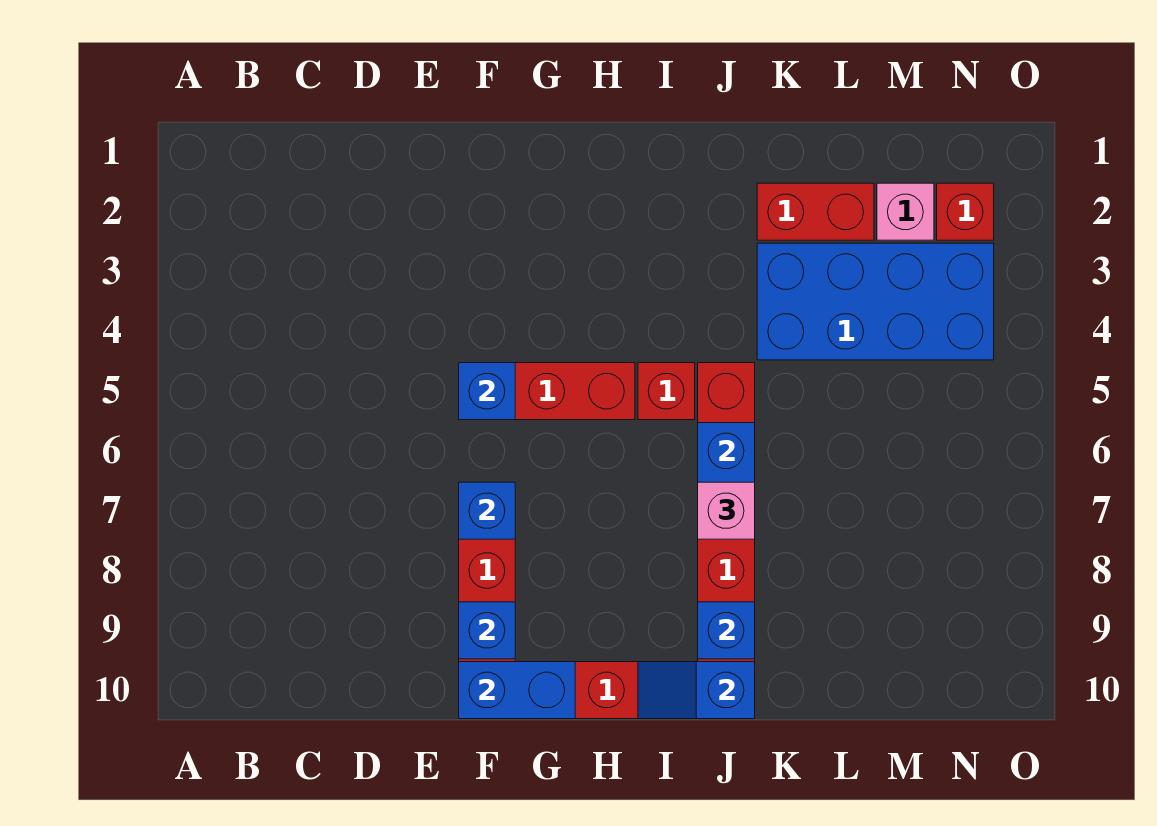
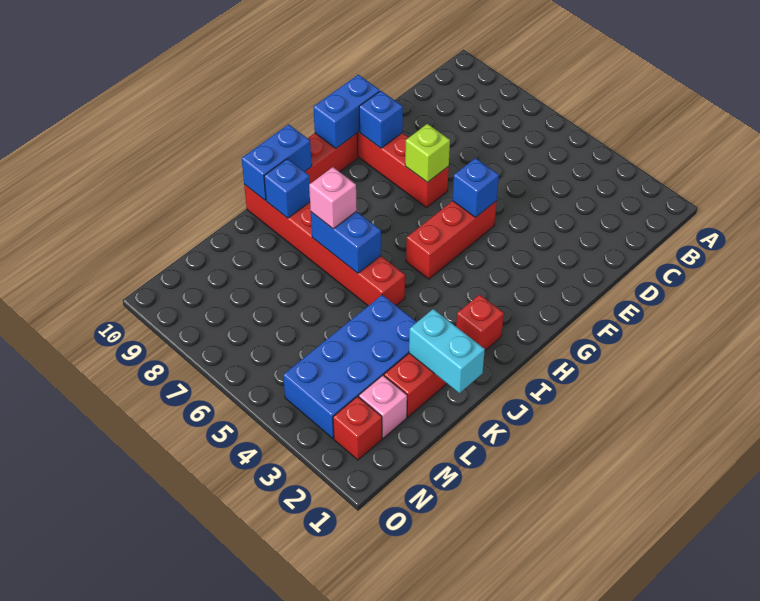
blue brick F7 level 2 -> lime brick F7 level 2
red brick I5 level 1 -> red brick I2 level 1
blue slope I10:J10 level 2 top J -> blue brick I10:J10 level 2
none -> cyan brick K1:K2 level 2

